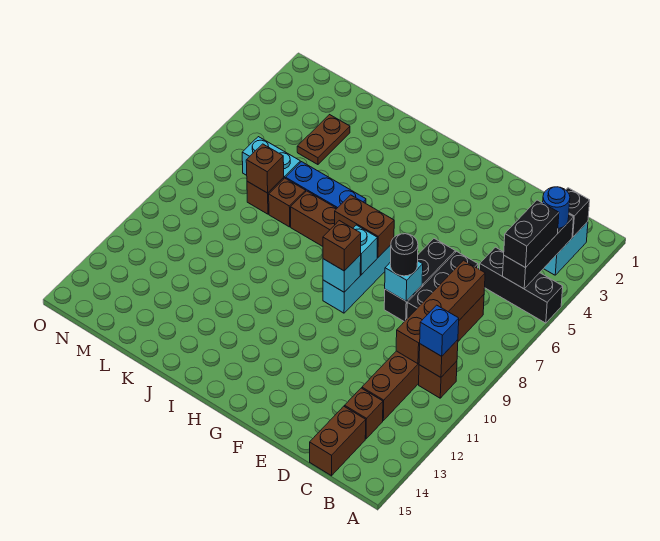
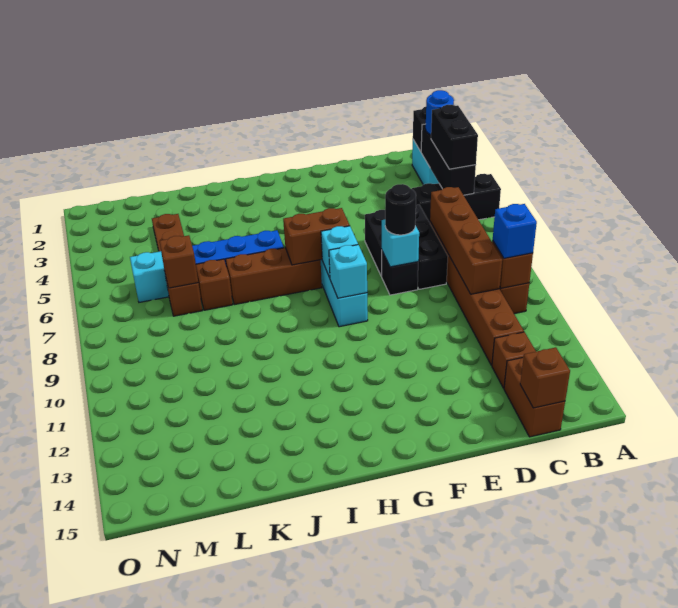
brown brick G9 level 3 -> brown brick C15 level 2

